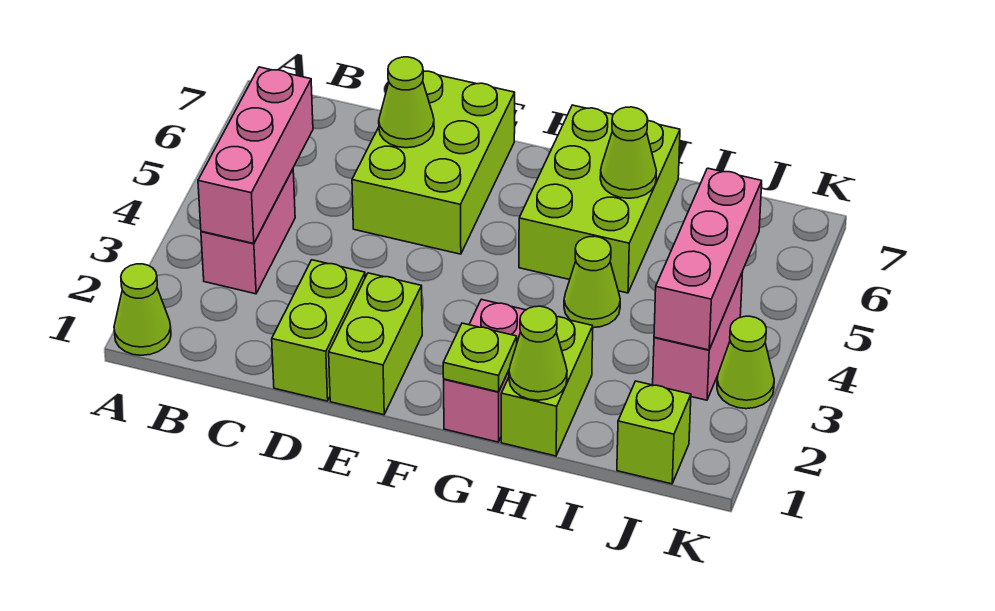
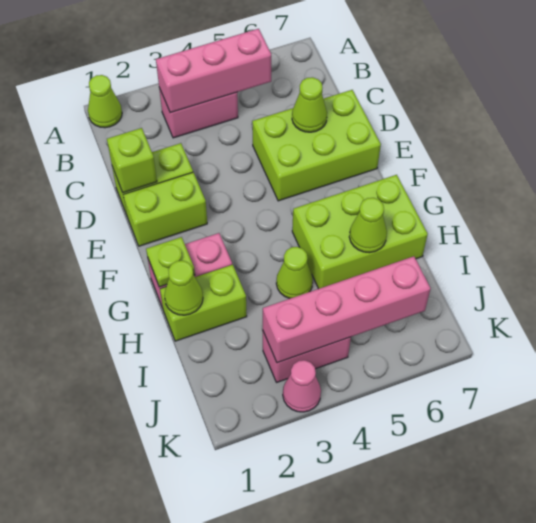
lime brick J1 level 1 -> lime brick D1 level 2
pink brick J3:J5 level 2 -> pink brick J3:J6 level 2
lime cone K3 level 1 -> pink cone K3 level 1

